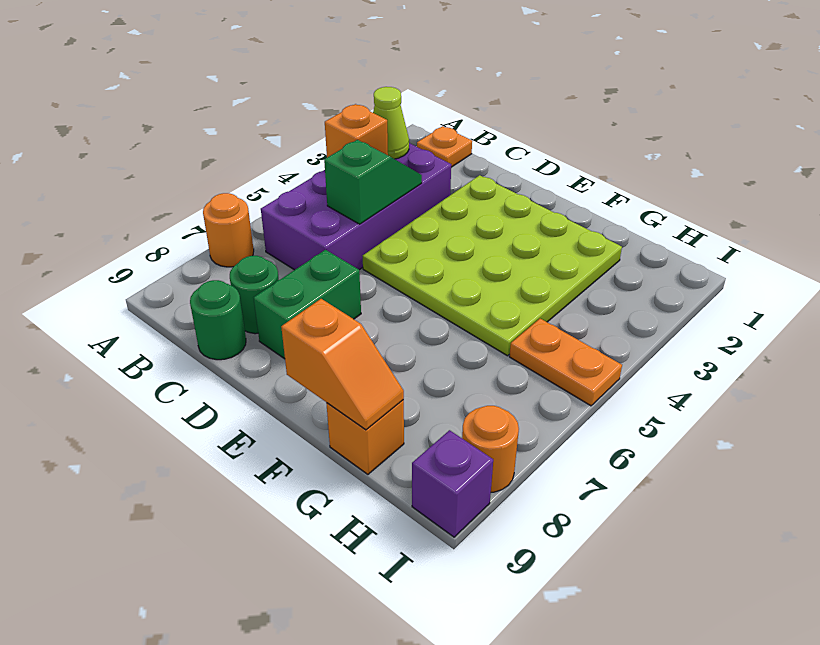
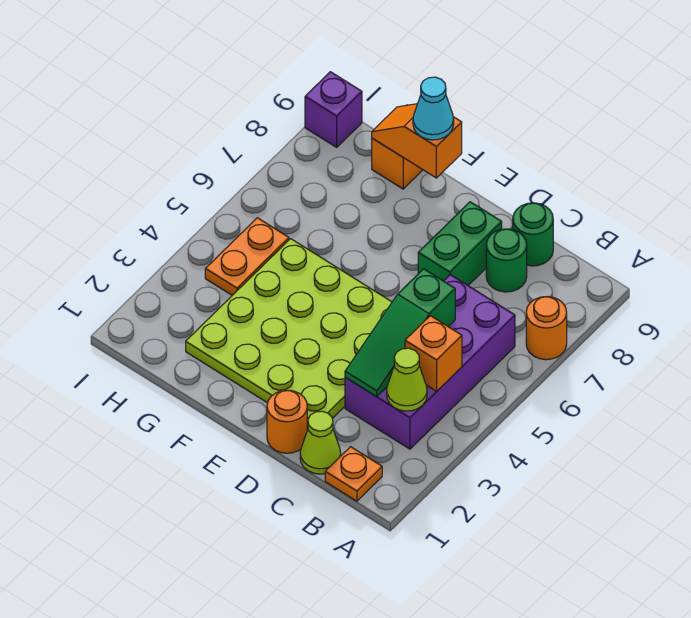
none -> lime cone C1 level 1
green slope C4:C5 level 2 top 5 -> green slope C3:C5 level 2 top 5
none -> cyan cone F9 level 3
orange plate H5:I5 level 1 -> orange plate H4:H5 level 1
orange round brick I8 level 1 -> orange round brick D1 level 1

